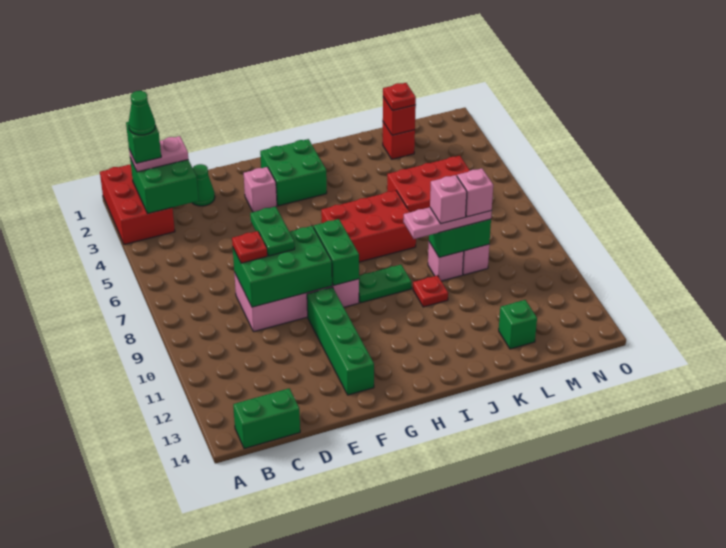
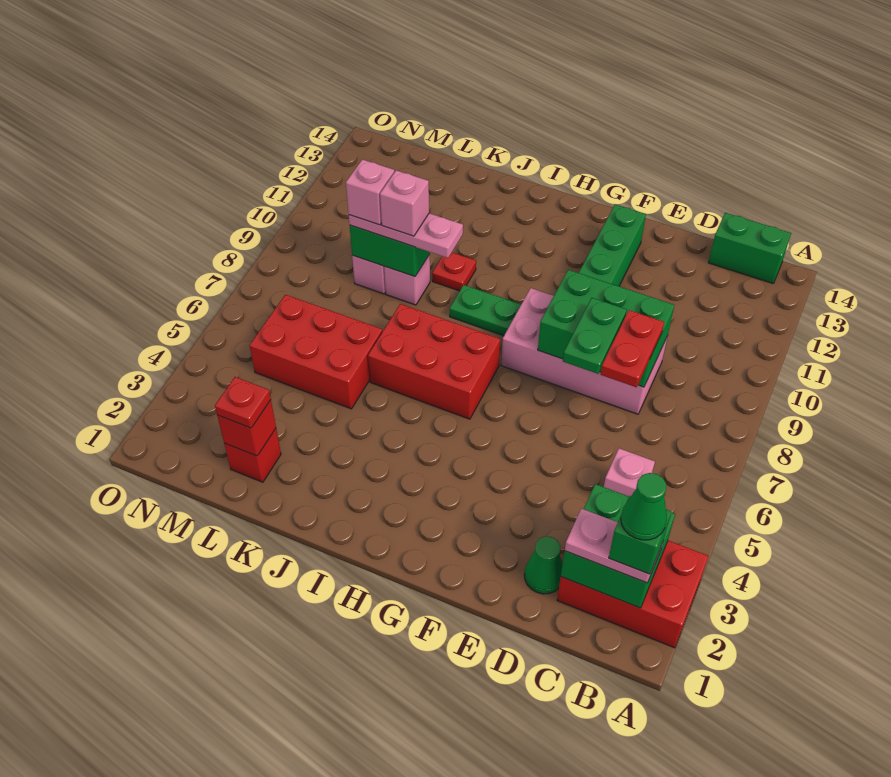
red brick A1:B3 level 1 -> red brick A2:C3 level 1
red plate D8 level 3 -> red plate D7:D8 level 3
pink brick F3 level 1 -> pink brick C5 level 1
green brick G2:H3 level 1 -> none
green brick G8:G9 level 2 -> none
green brick L13 level 1 -> none

